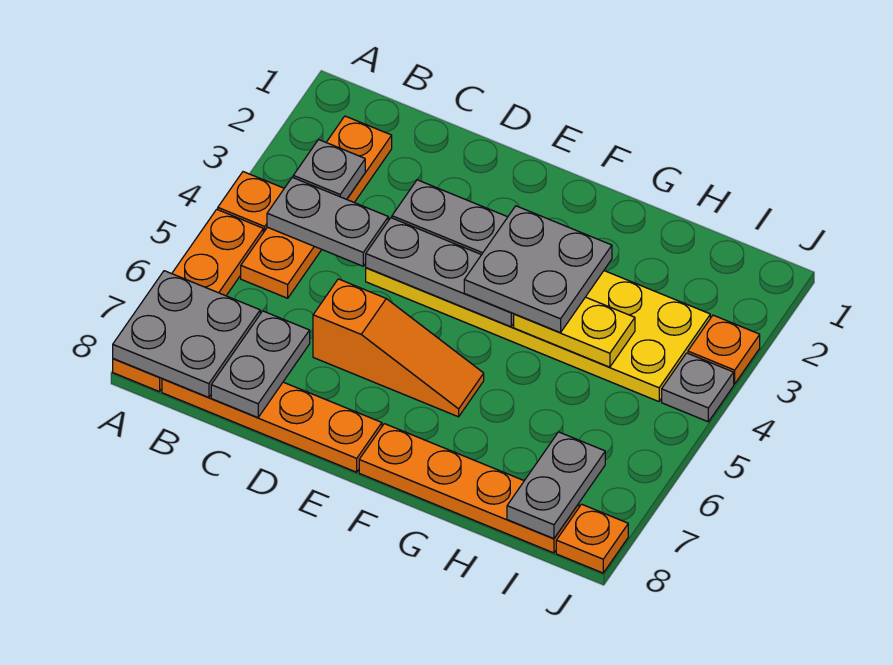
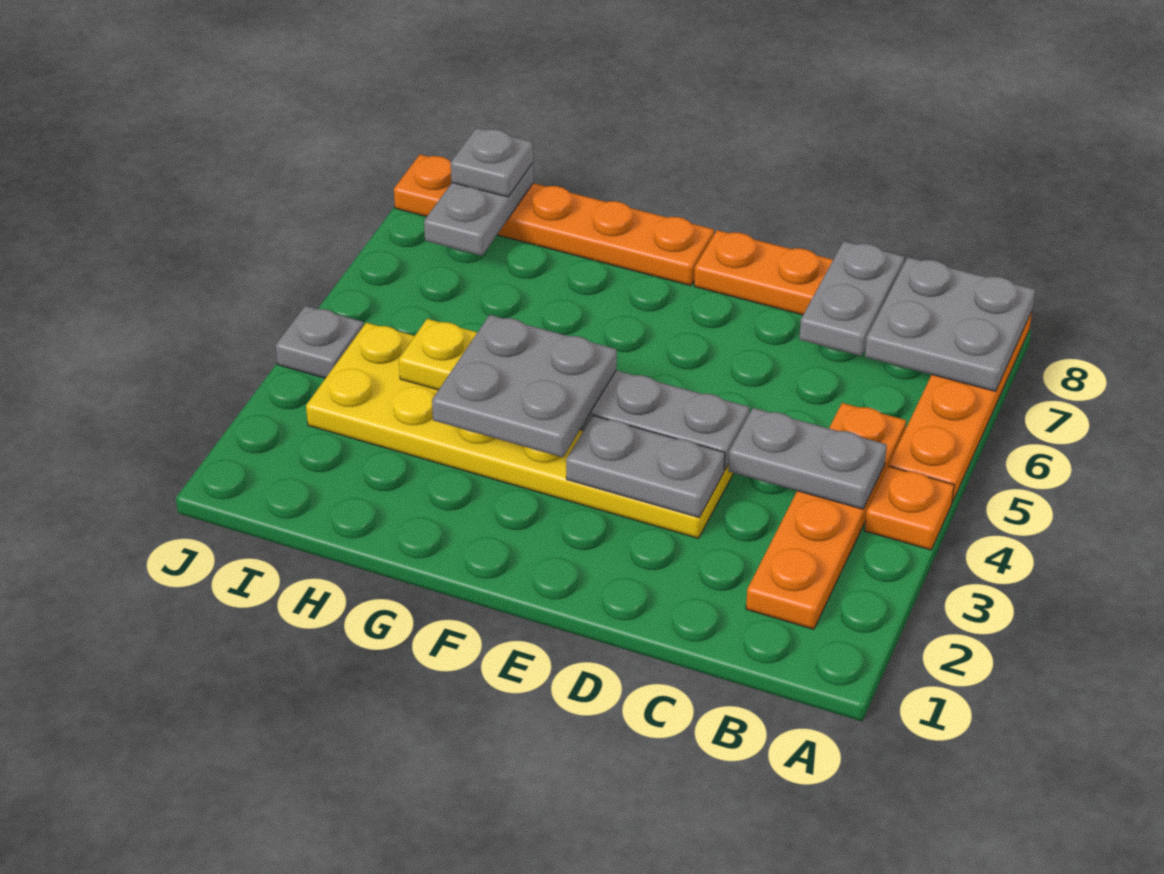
grey plate B3 level 2 -> grey plate I8 level 3
orange slope D6:F6 level 1 top D -> none
orange plate J3 level 1 -> none

